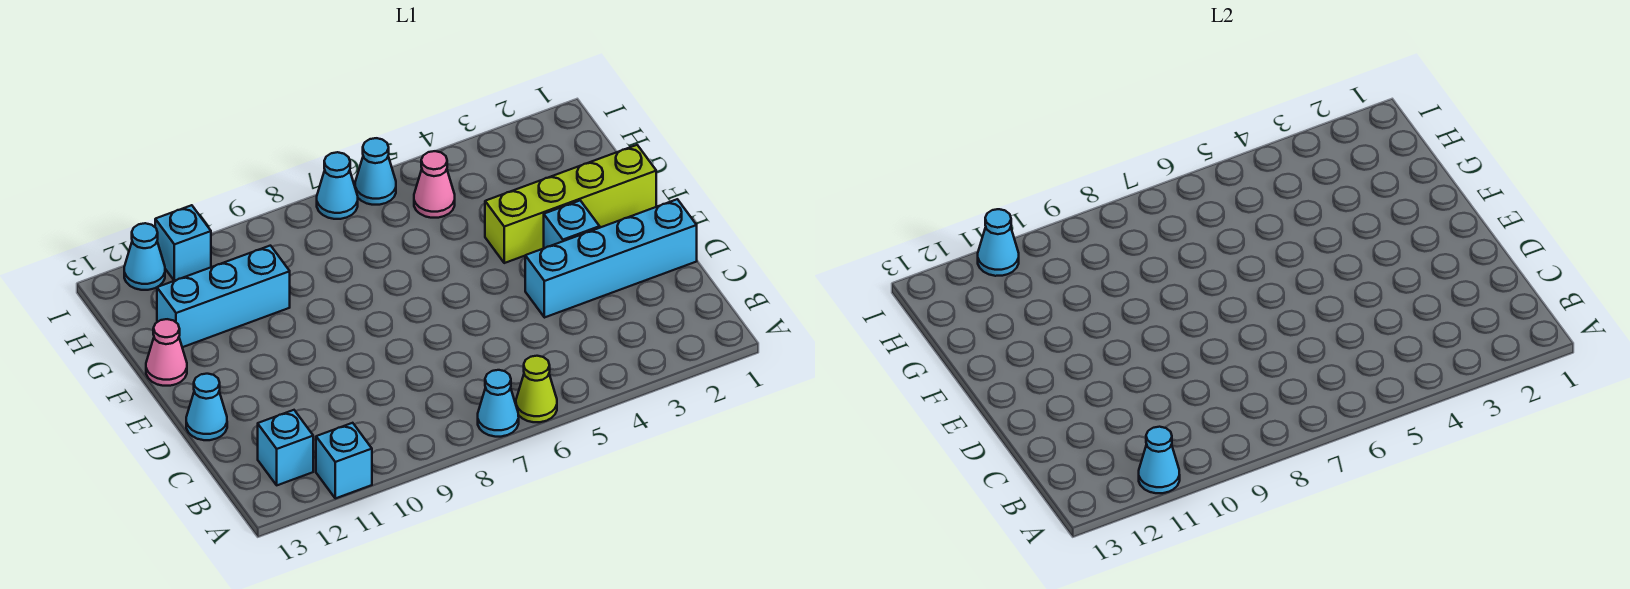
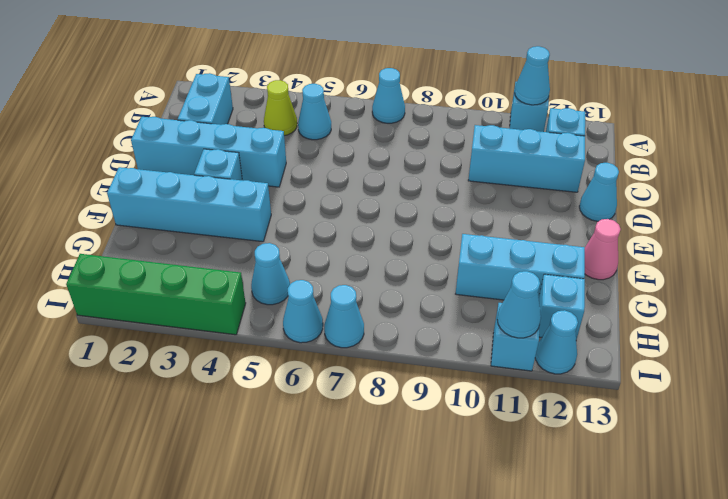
lime cone A6 level 1 -> lime cone B4 level 1
none -> cyan brick B2:C2 level 1
none -> cyan cone B5 level 1
none -> cyan brick C10:C12 level 1
lime brick F1:F4 level 1 -> cyan brick F1:F4 level 1
pink cone H5 level 1 -> cyan cone H5 level 1
none -> cyan brick H12 level 1
none -> green brick I1:I4 level 1

